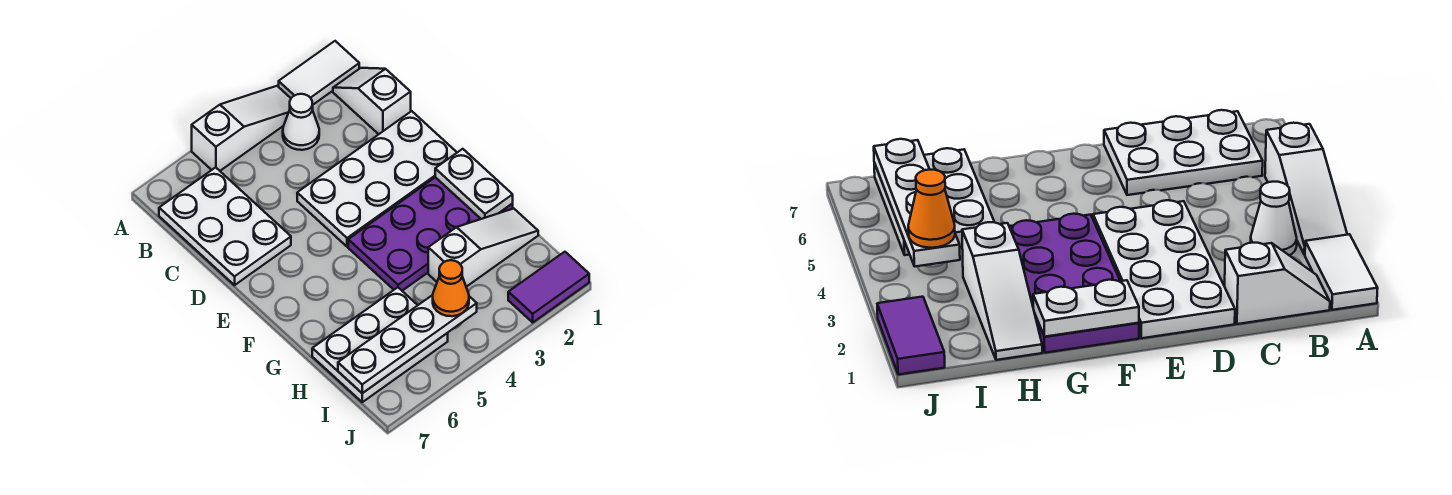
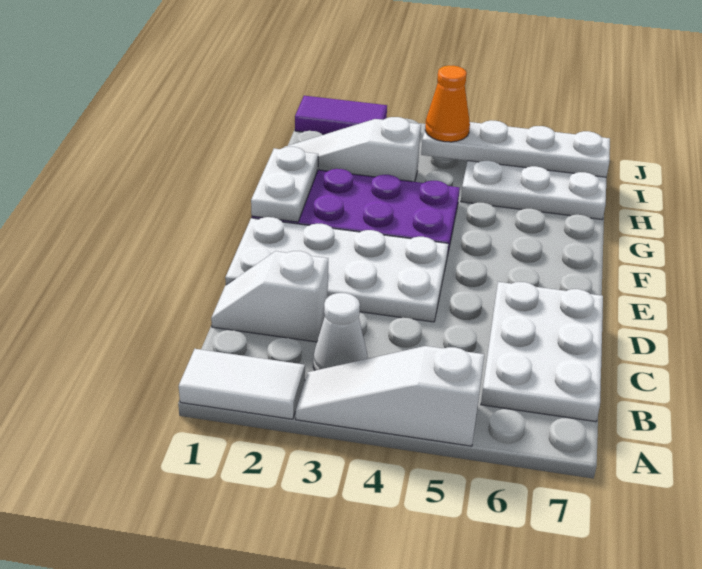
white slope B1:C1 level 1 top C -> white slope C1:C2 level 1 top 2

